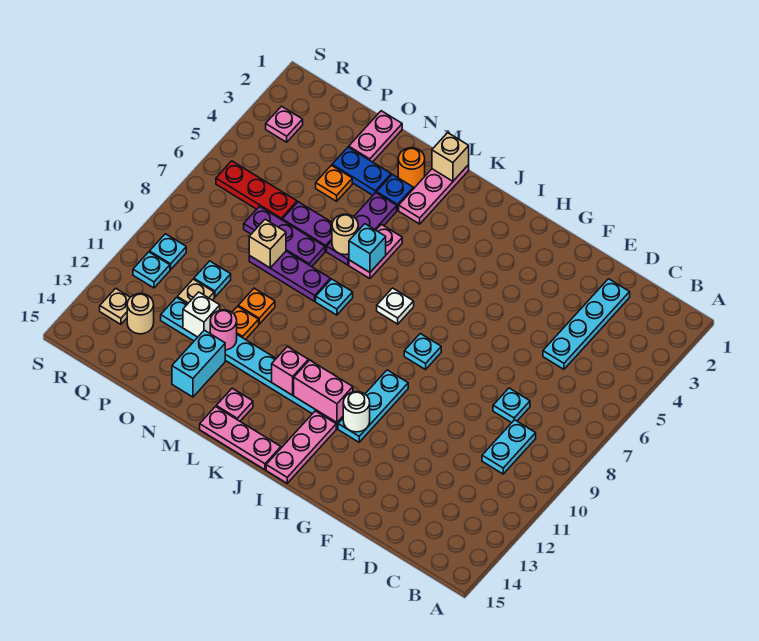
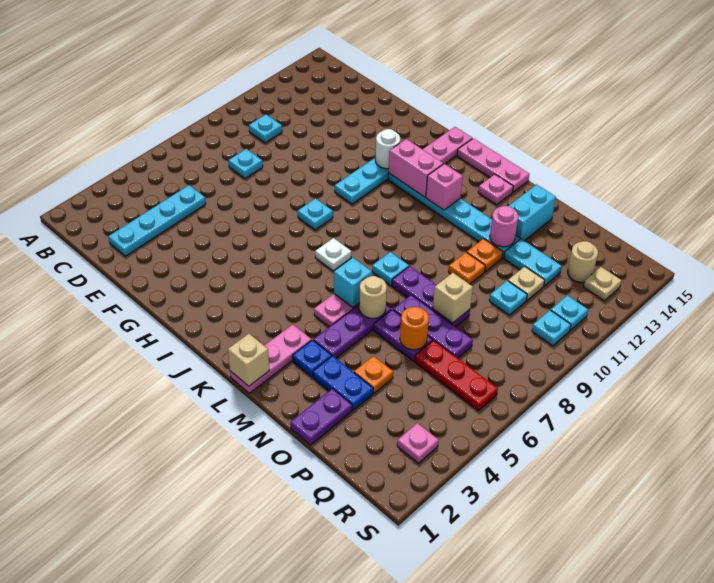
cyan plate C9:C10 level 1 -> cyan plate C10 level 1
orange round brick M2 level 1 -> orange round brick O6 level 2
pink plate O1:O2 level 1 -> purple plate O1:O2 level 1
white brick O12 level 2 -> none

